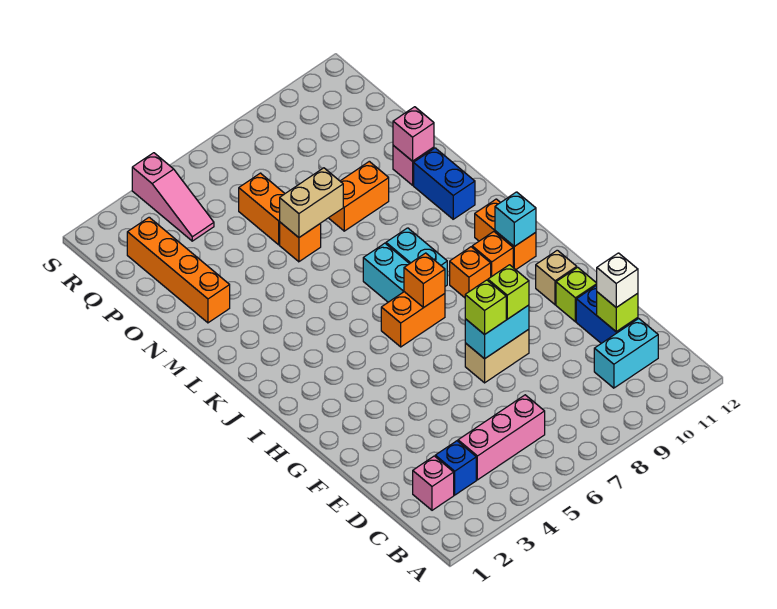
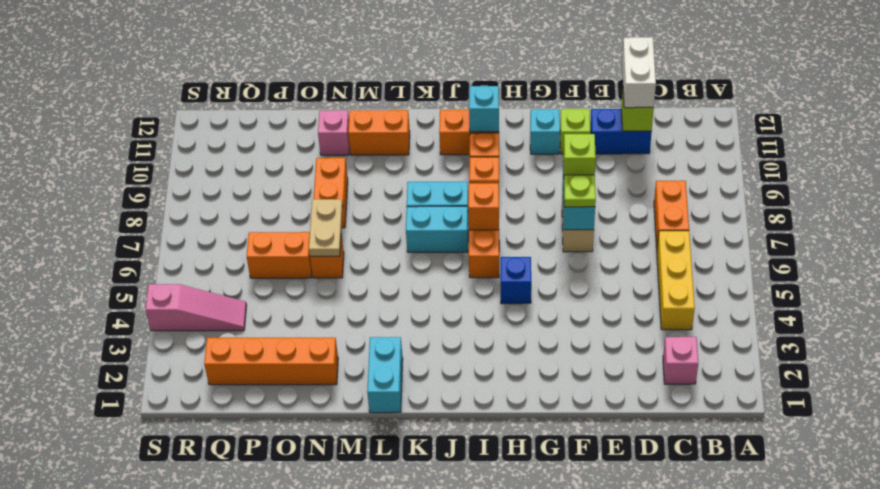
blue brick C3 level 1 -> blue brick H5 level 1
pink brick C4:C6 level 1 -> yellow brick C4:C6 level 1
none -> orange brick C7:C8 level 1
cyan brick C10:C11 level 1 -> cyan brick L1:L2 level 1
white brick D11 level 3 -> white brick D11:D12 level 3
lime brick F7 level 3 -> lime plate F7 level 3
tan brick G11 level 1 -> cyan brick G11 level 1
blue brick L11:M11 level 1 -> orange brick L11:M11 level 1
tan brick N6:N7 level 2 -> tan plate N6:N7 level 2
pink brick N11 level 2 -> none

